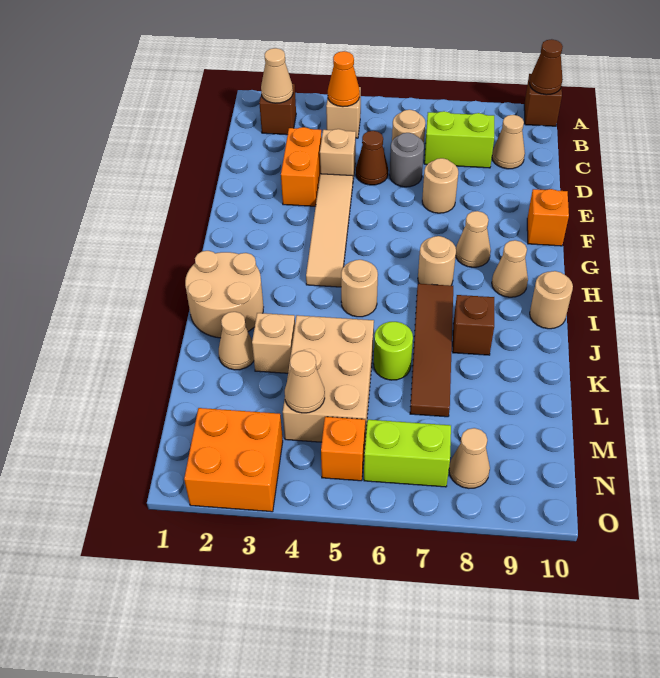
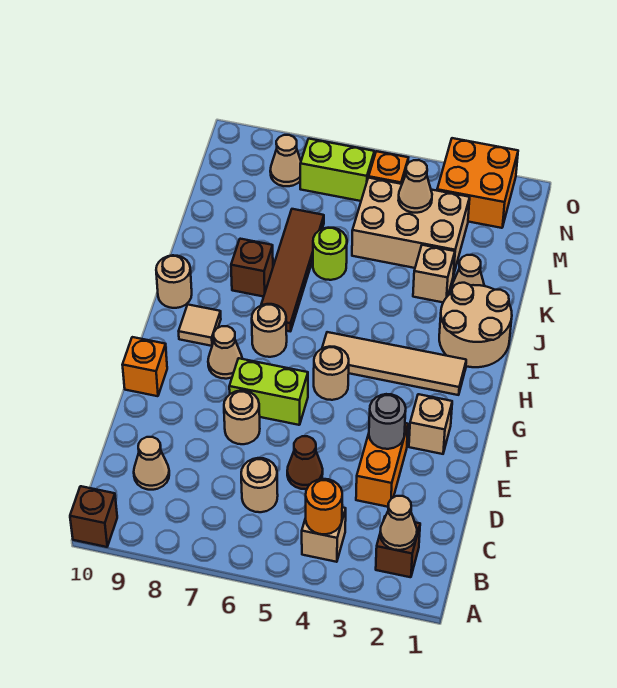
brown cone A10 level 2 -> none
orange cone B4 level 2 -> orange round brick B4 level 2
lime brick C7:C8 level 1 -> lime brick F6:F7 level 1
tan brick D4 level 1 -> tan brick F2 level 1
grey round brick D6 level 1 -> grey round brick E3 level 2
tan tile E4:H4 level 1 -> tan tile H2:H5 level 1
tan cone H9 level 1 -> tan tile H9 level 1
tan round brick I5 level 1 -> tan round brick G5 level 1
tan brick K4:M5 level 1 -> tan brick L3:M5 level 1

